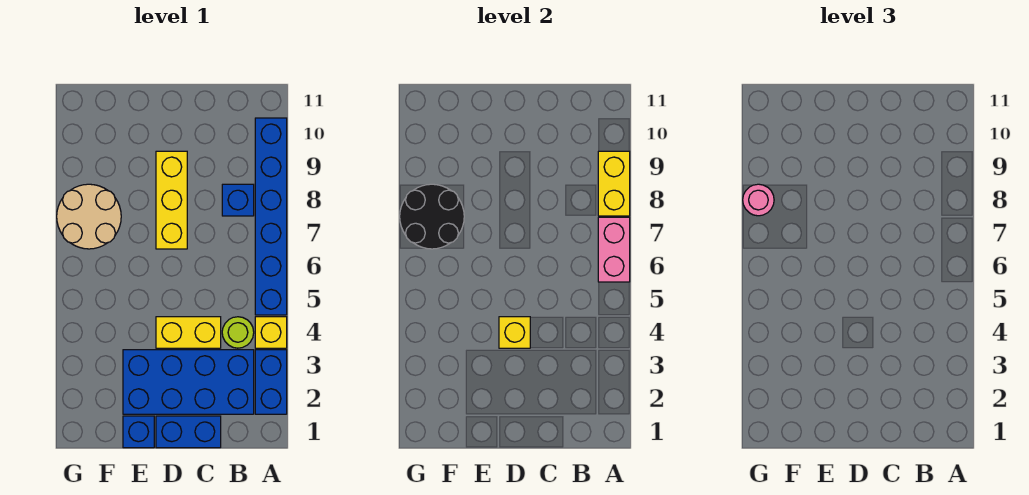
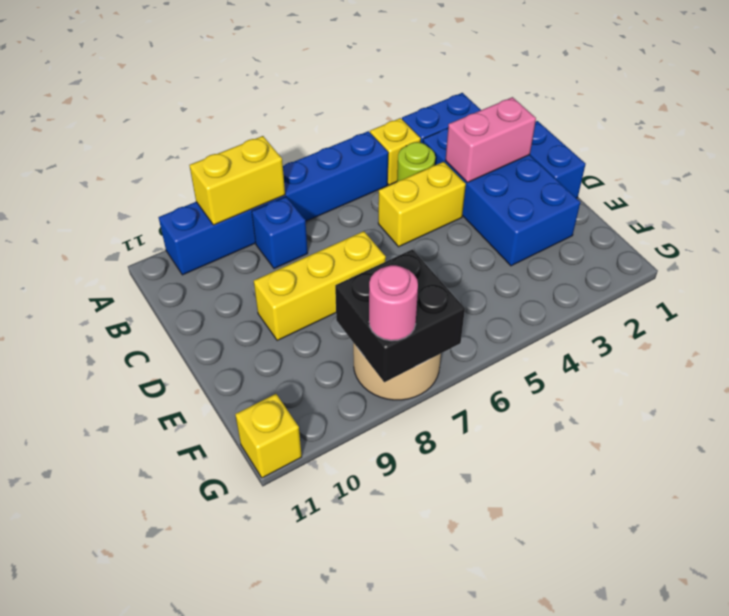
pink brick A6:A7 level 2 -> pink brick C2:C3 level 2
yellow brick C4:D4 level 1 -> yellow brick C4:C5 level 1
yellow brick D4 level 2 -> yellow brick G11 level 1
blue brick E1 level 1 -> none
black round brick F7:G8 level 2 -> black brick F7:G8 level 2

